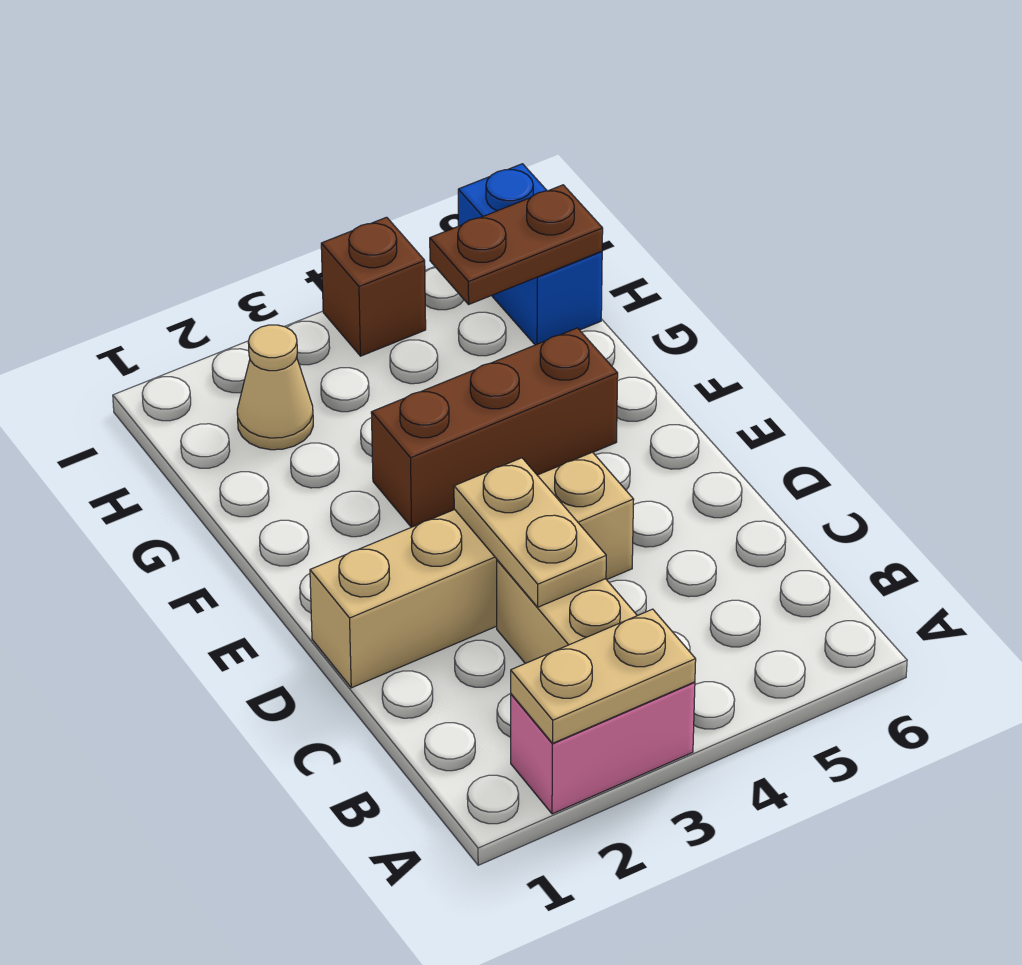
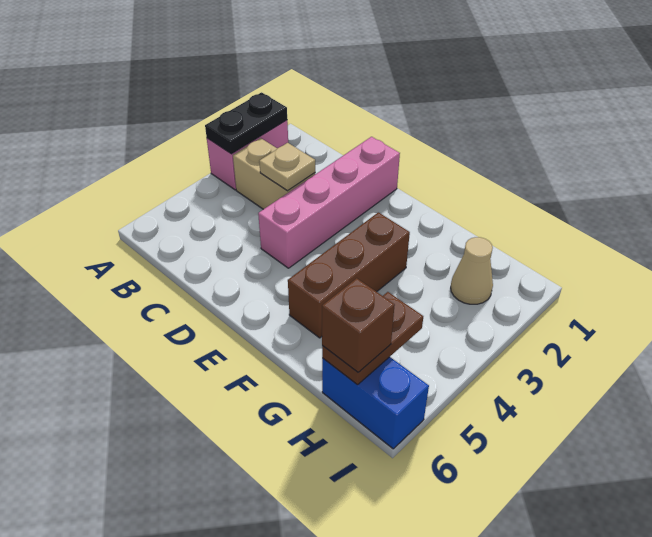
tan plate A2:A3 level 2 -> black plate A2:A3 level 2
tan plate C3:D3 level 2 -> tan plate C3 level 2
tan brick D1:D4 level 1 -> pink brick D1:D4 level 1
brown brick I4 level 1 -> brown brick H6 level 3

